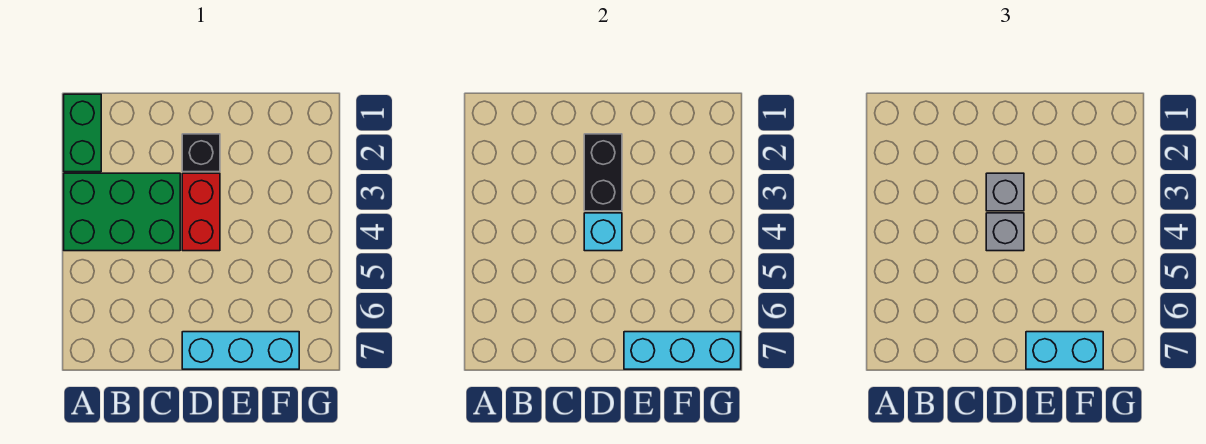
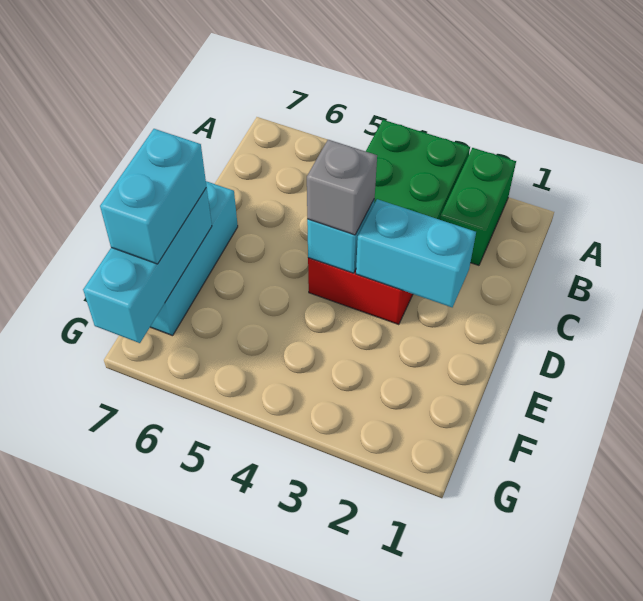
green brick A1:A2 level 1 -> green brick A2:B2 level 1
black brick D2 level 1 -> none
black brick D2:D3 level 2 -> cyan brick D2:D3 level 2
grey brick D3 level 3 -> none

